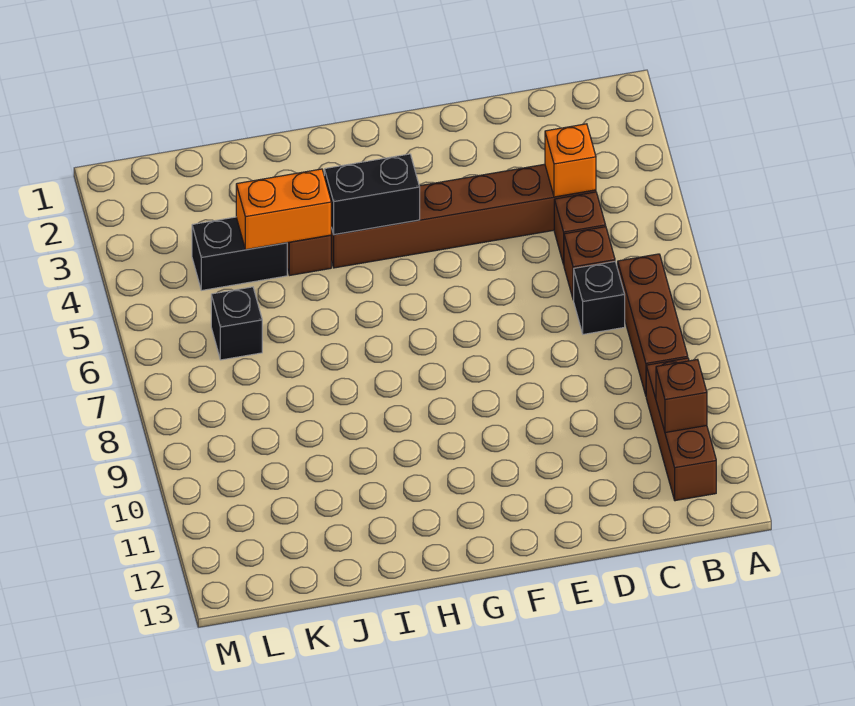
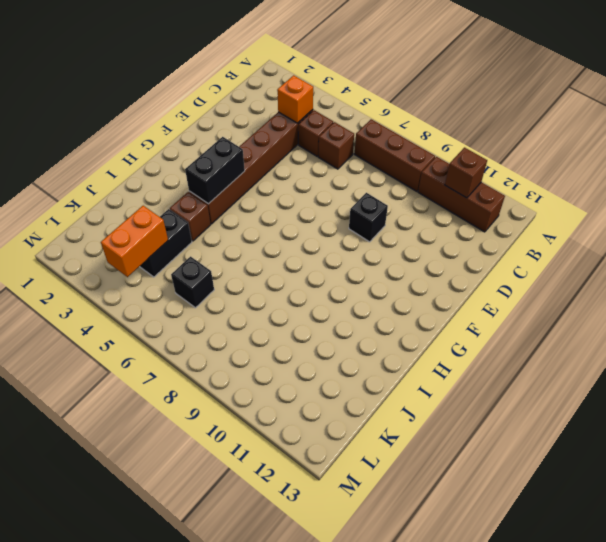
black brick C7 level 1 -> black brick E9 level 1
orange brick I4:J4 level 2 -> orange brick K4:L4 level 2

